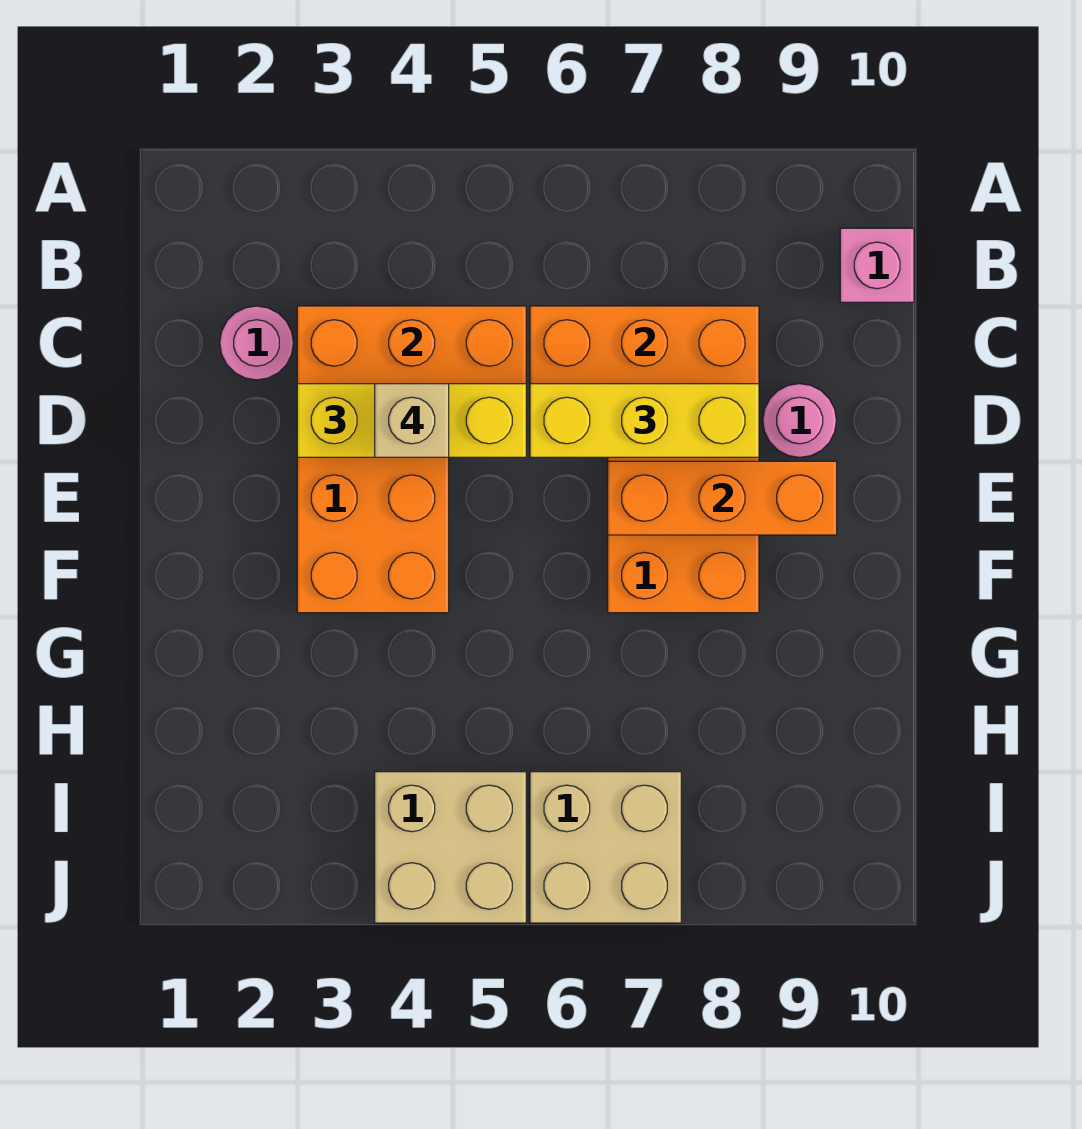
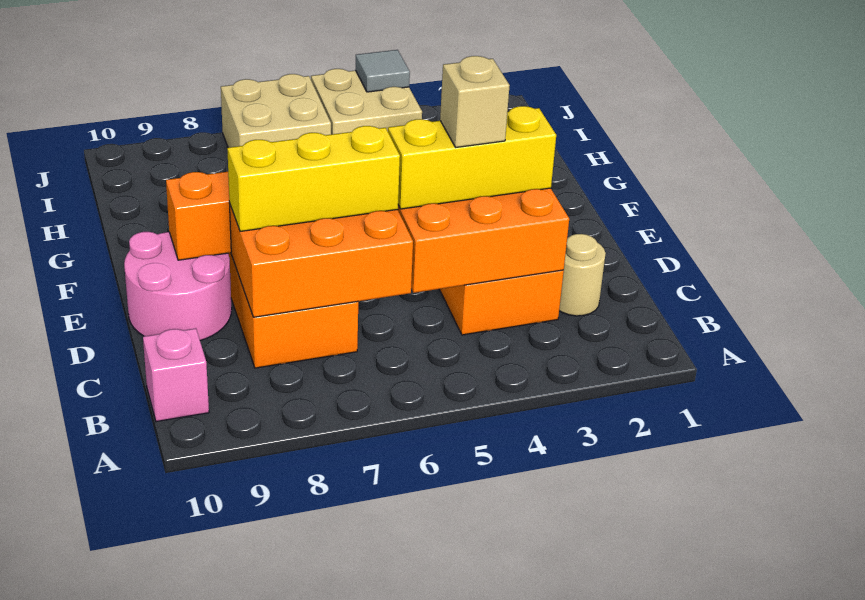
pink round brick C2 level 1 -> tan round brick C2 level 1
pink round brick D9 level 1 -> pink round brick D9:E10 level 1
none -> grey tile J4 level 2

